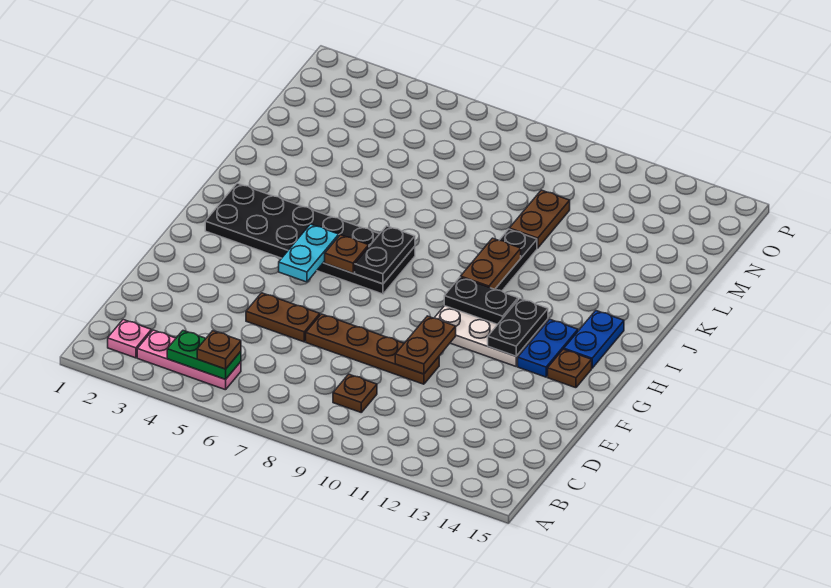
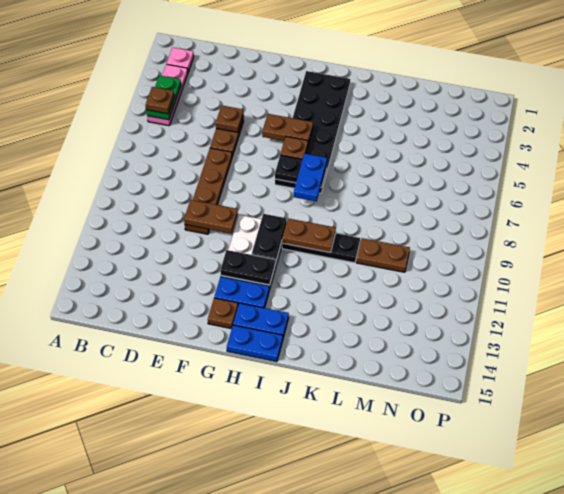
brown plate C9 level 1 -> brown plate E5 level 2
cyan plate G5:H5 level 2 -> brown plate G5:H5 level 2
none -> blue plate H15:I15 level 1
none -> blue plate I7:I8 level 3

